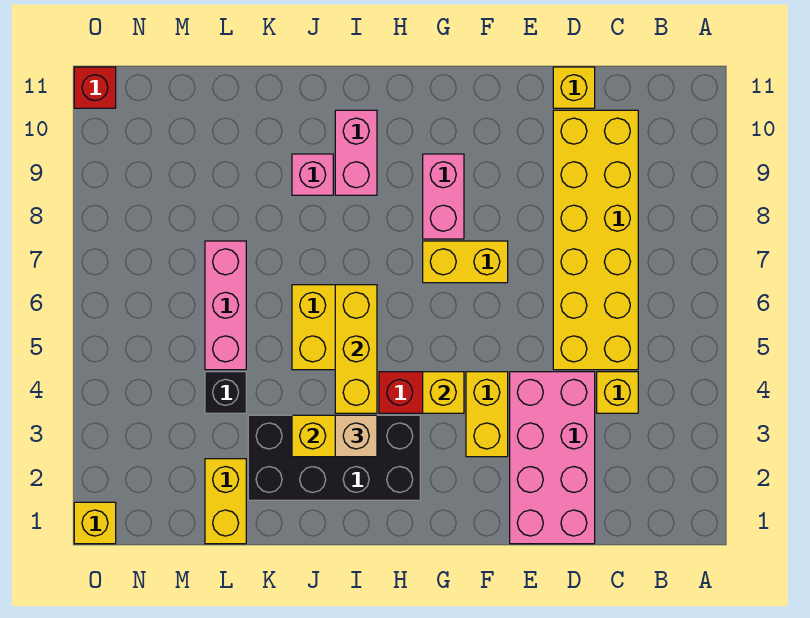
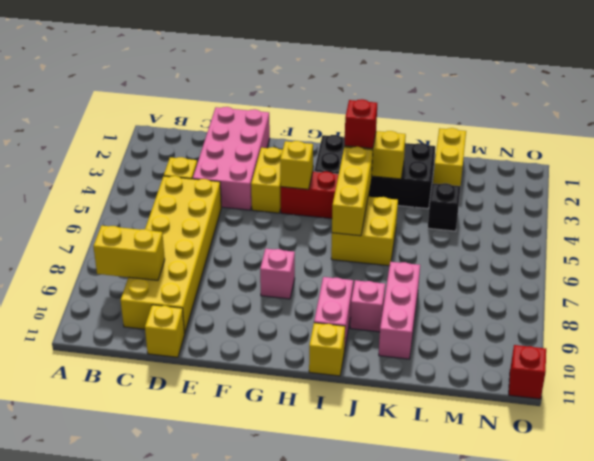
yellow brick F7:G7 level 1 -> yellow brick B9:C9 level 2
pink brick G8:G9 level 1 -> pink brick G8 level 1
tan brick I3 level 3 -> red brick I3 level 3
pink brick L5:L7 level 1 -> pink brick K8:K10 level 1
yellow brick O1 level 1 -> yellow brick I11 level 1

